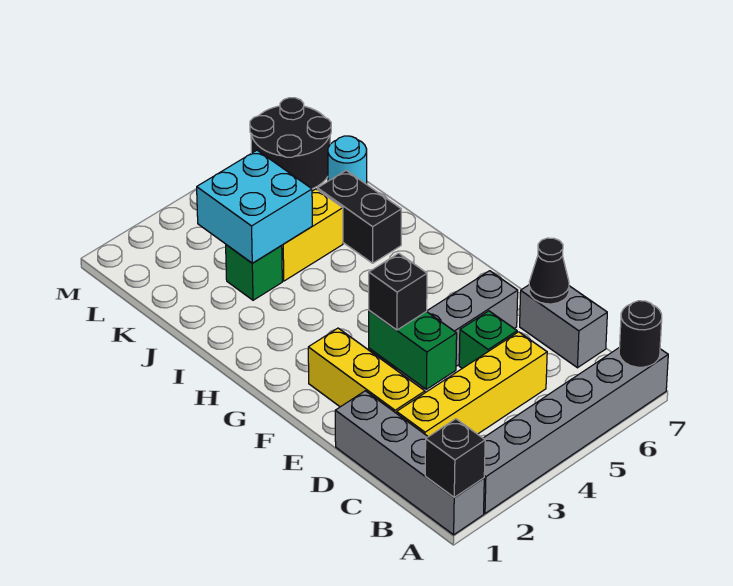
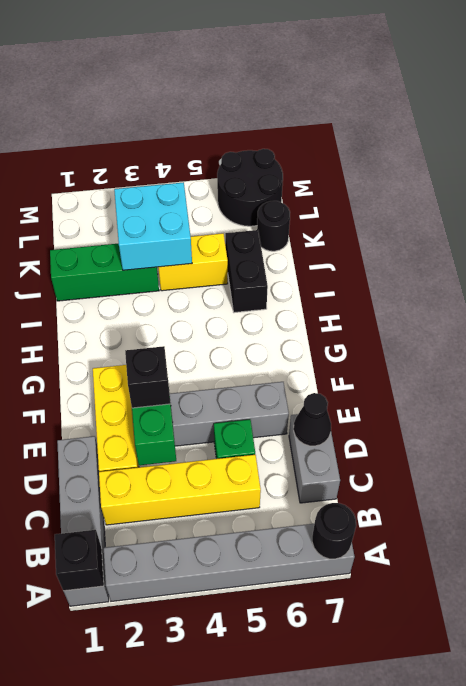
green brick J3 level 1 -> green brick J1:J3 level 1
cyan round brick K7 level 1 -> black round brick K7 level 1

